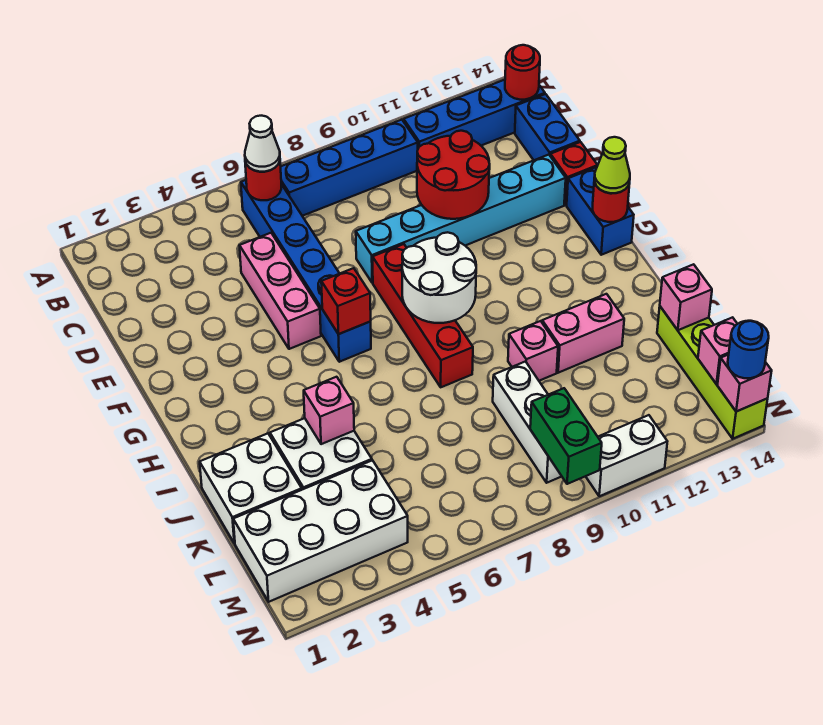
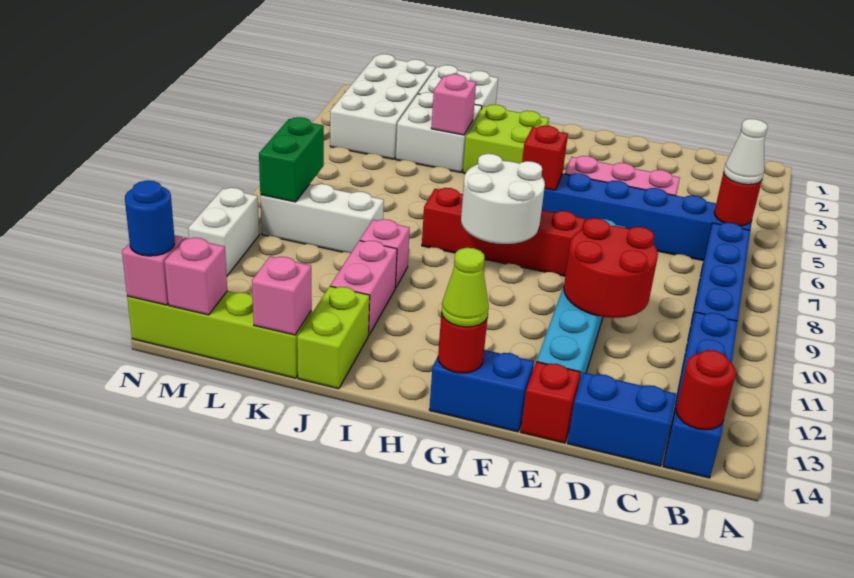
none -> lime brick H3:I4 level 1
none -> lime brick J13:J14 level 1
green brick M9:N9 level 2 -> green brick M8:M9 level 2

